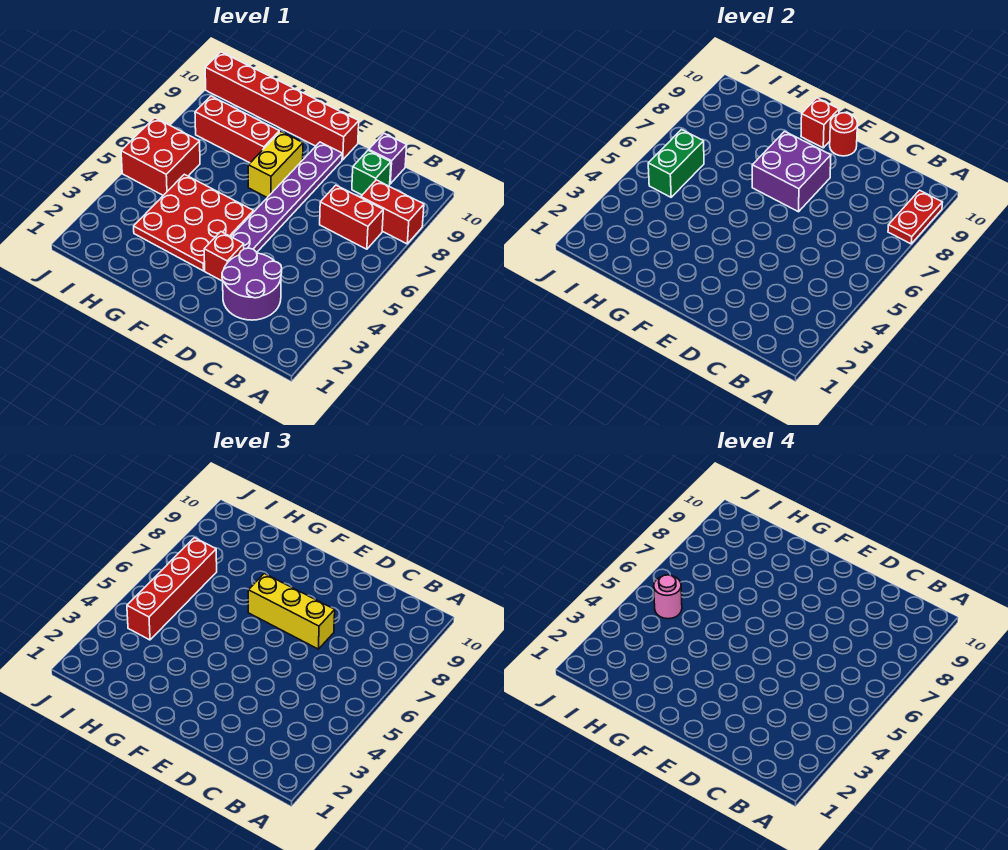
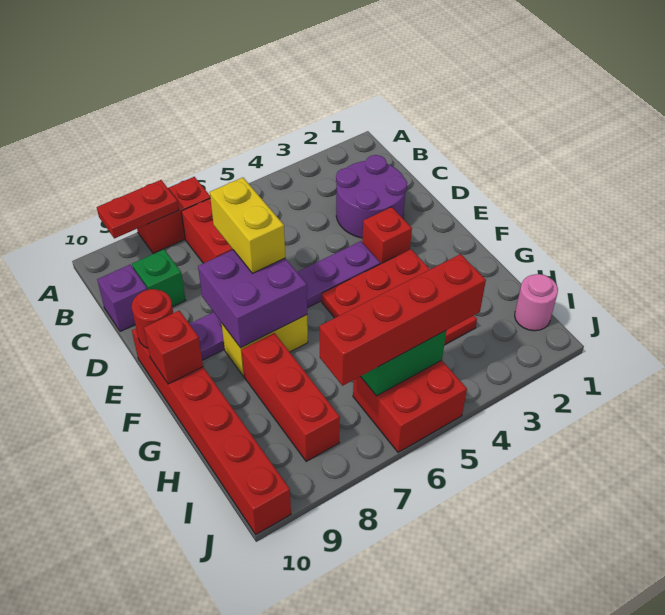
red brick A8:B8 level 1 -> red brick A7:A8 level 1
yellow brick D7:F7 level 3 -> yellow brick D7:E7 level 3
pink round brick I5 level 4 -> pink round brick I1 level 1

